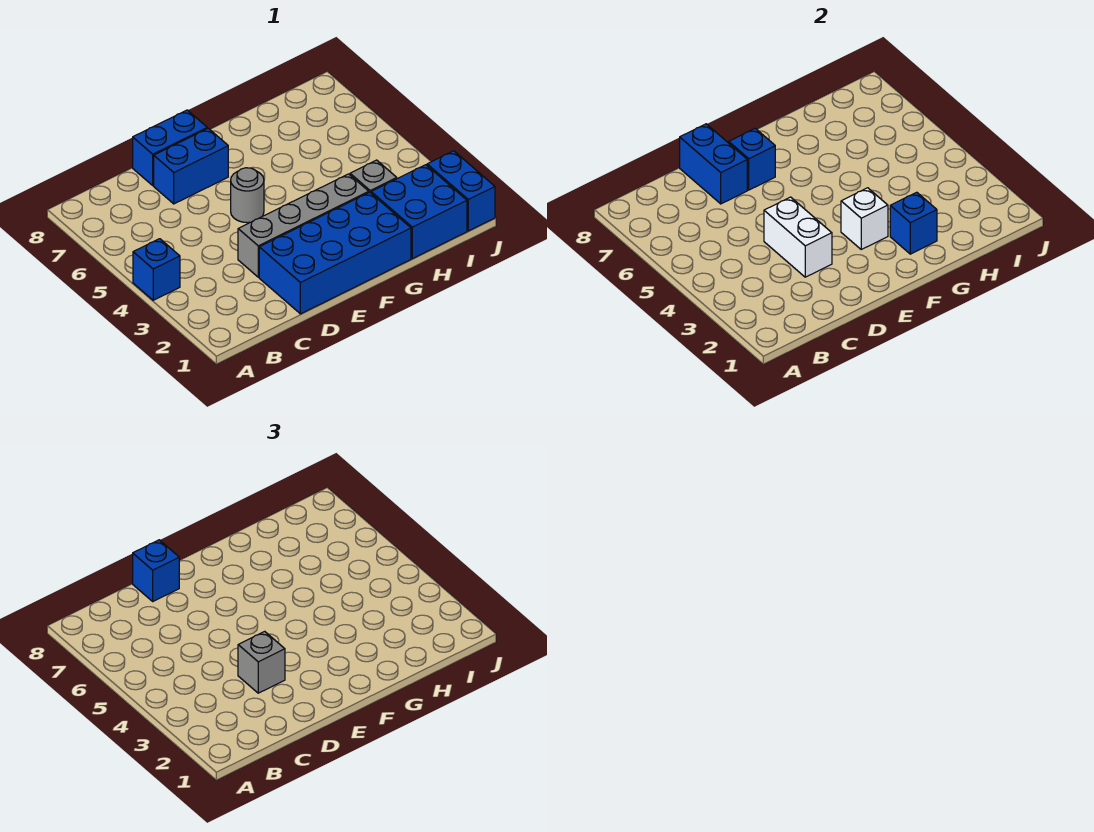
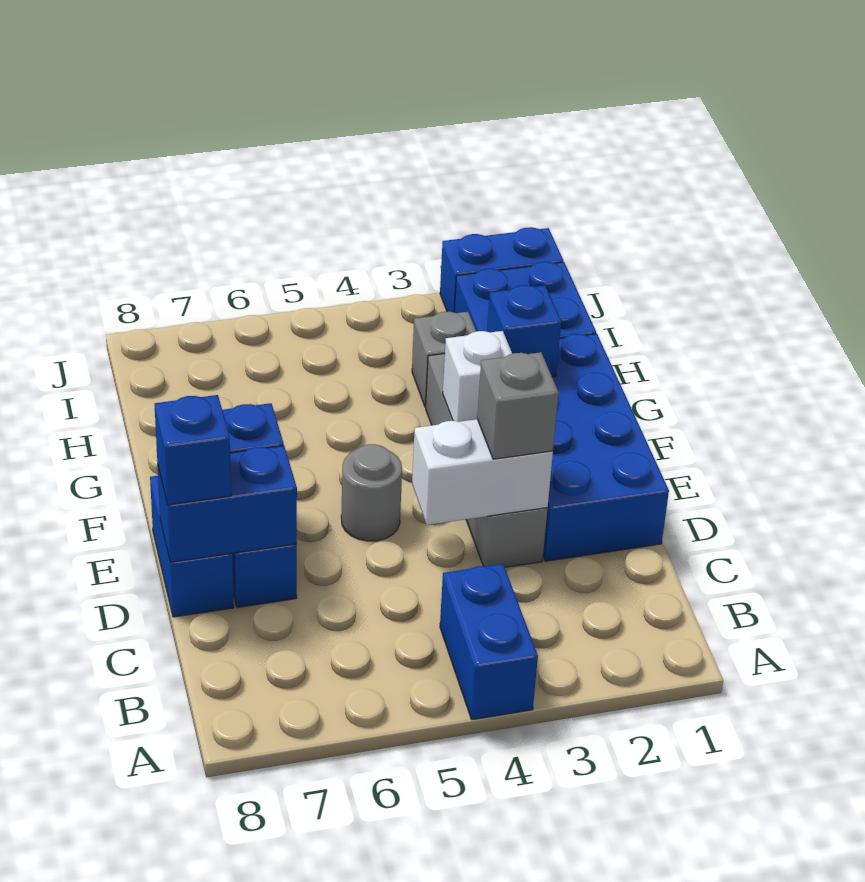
blue brick A4 level 1 -> blue brick A4:B4 level 1

